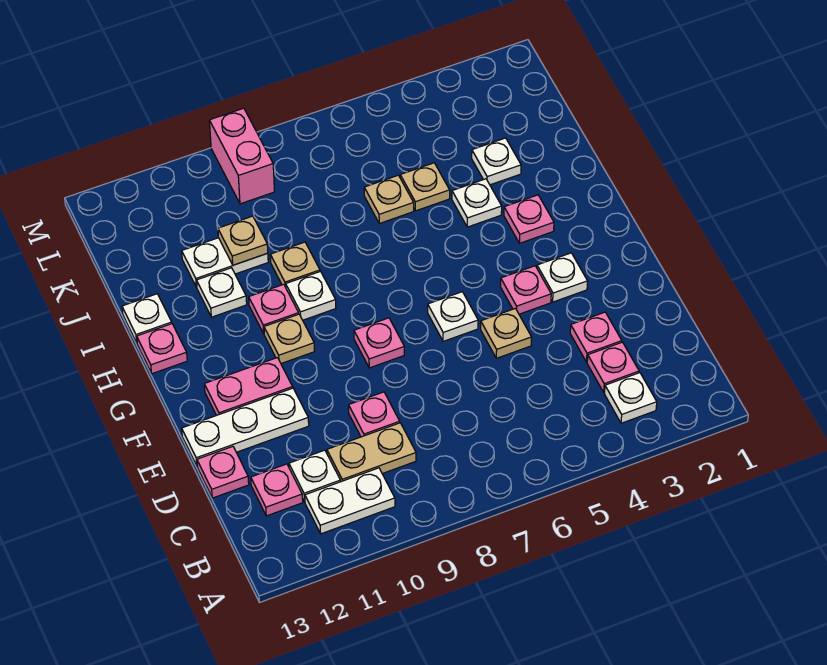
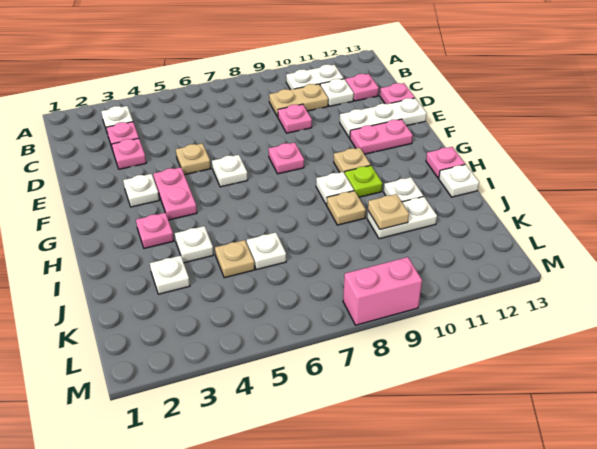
pink plate F4 level 1 -> pink plate F4:G4 level 1
pink plate H10 level 1 -> lime plate H10 level 1
tan plate J6 level 1 -> white plate J6 level 1
pink brick L9:M9 level 1 -> pink brick M8:M9 level 1

